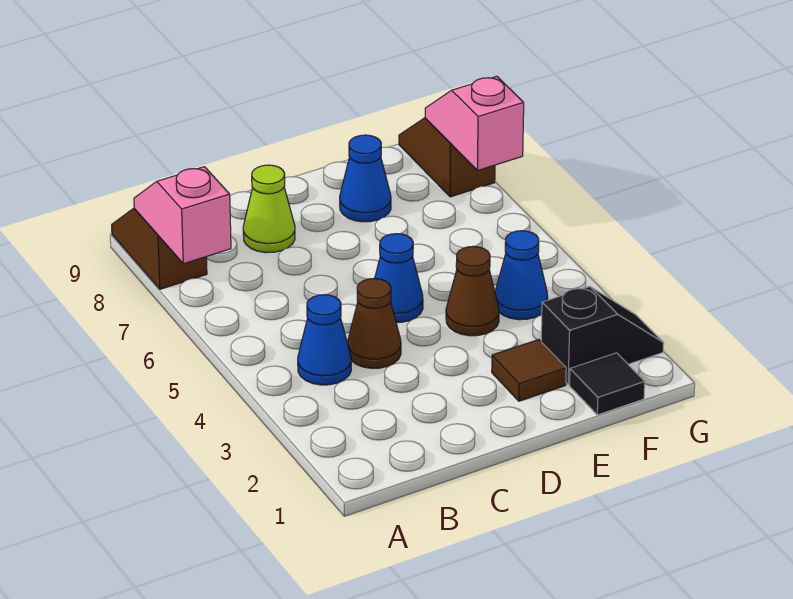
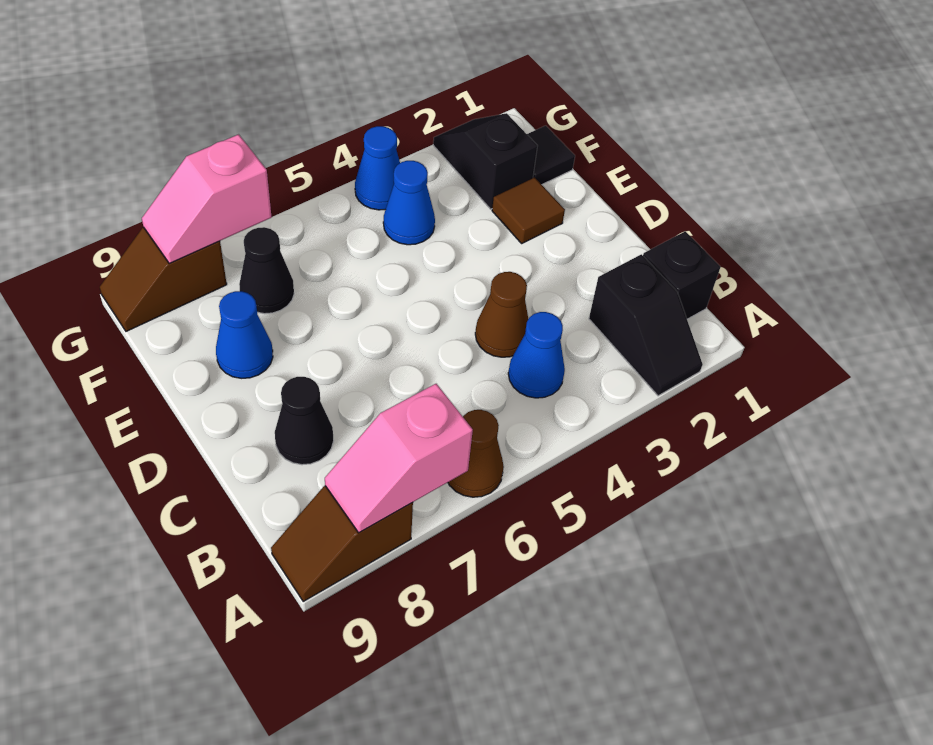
none -> black slope A2:B2 level 1 top B
none -> black brick B1 level 1
lime cone C8 level 1 -> black cone C8 level 1
blue cone D5 level 1 -> blue cone G4 level 1
brown cone E4 level 1 -> brown cone A6 level 1
none -> black cone F7 level 1

